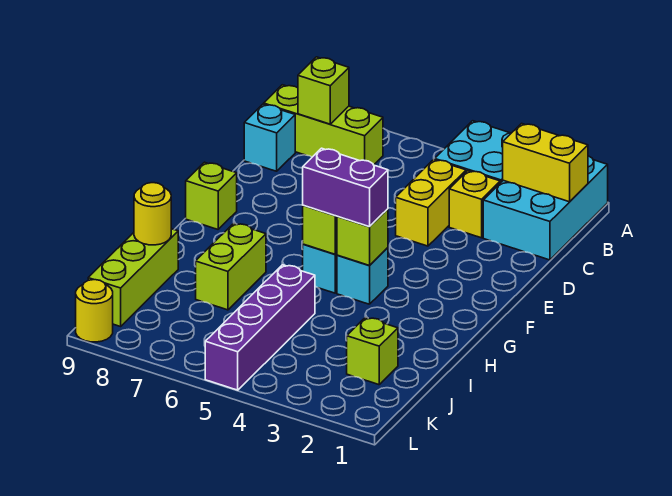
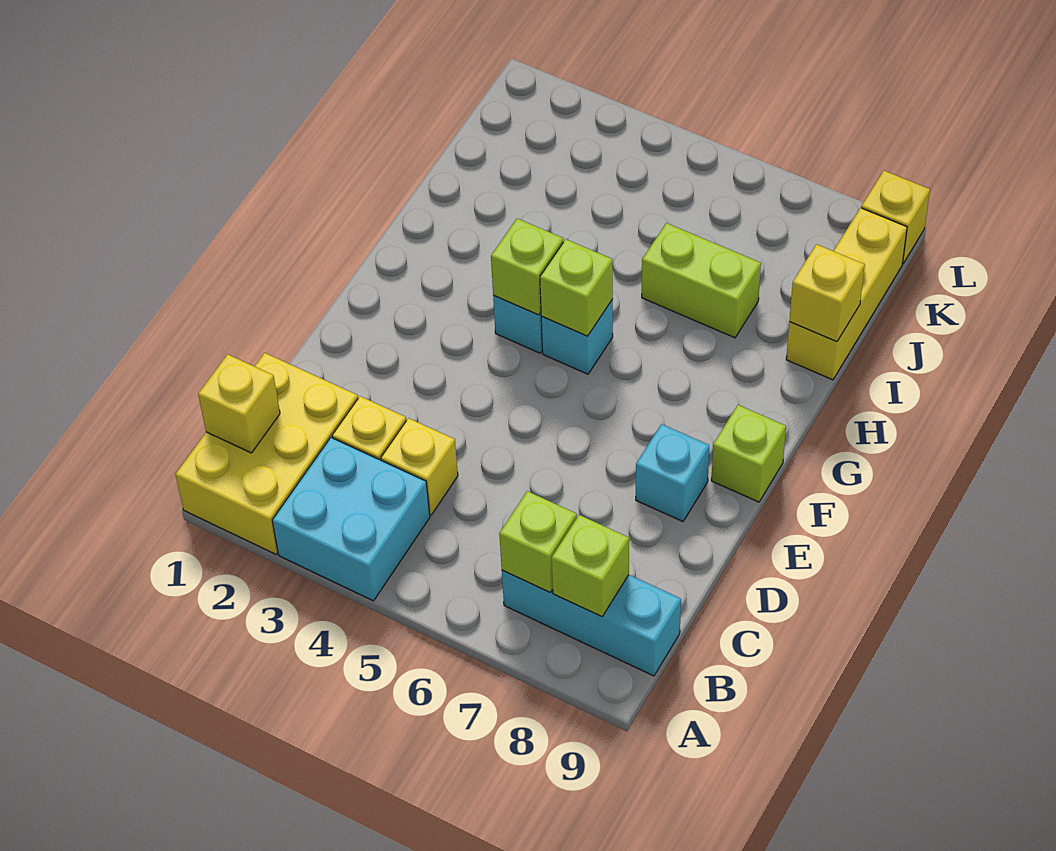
cyan brick A1:C2 level 1 -> yellow brick A1:C2 level 1
yellow brick B1:B2 level 2 -> yellow brick B1 level 2
lime brick B7:B9 level 1 -> cyan brick B7:B9 level 1
yellow brick C4:D4 level 1 -> yellow brick C4 level 1
cyan brick C9 level 1 -> cyan brick E8 level 1
purple brick G4:G5 level 3 -> none
lime brick H7:I7 level 1 -> lime brick I6:I7 level 1
purple brick I5:L5 level 1 -> none
lime brick I9:K9 level 1 -> yellow brick I9:K9 level 1
yellow round brick I9 level 2 -> yellow brick I9 level 2
lime brick J2 level 1 -> lime brick B7 level 2
yellow round brick L9 level 1 -> yellow brick L9 level 1

